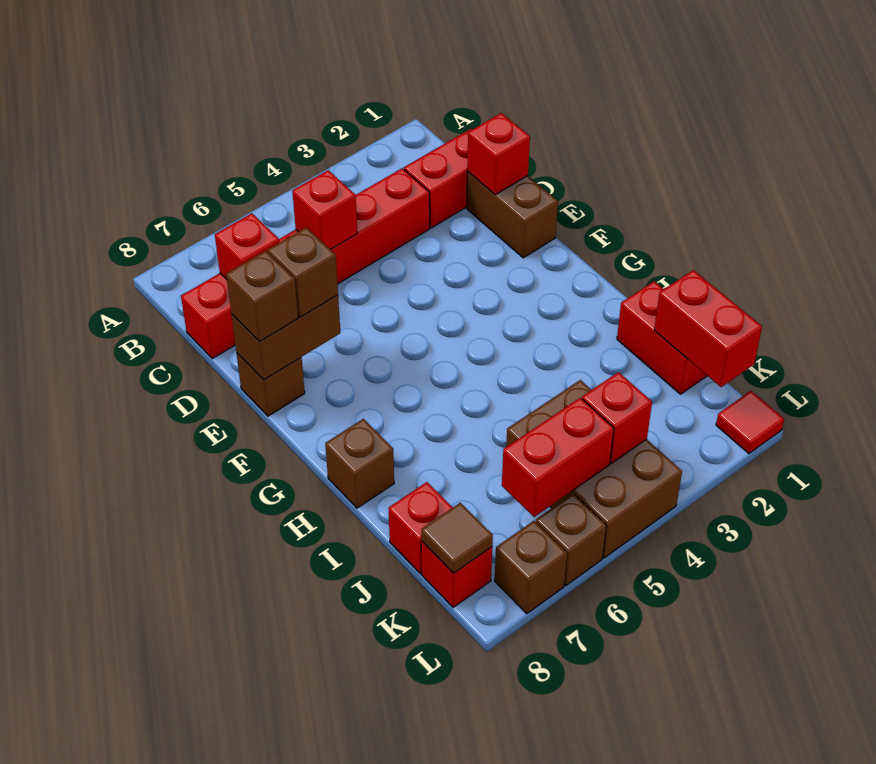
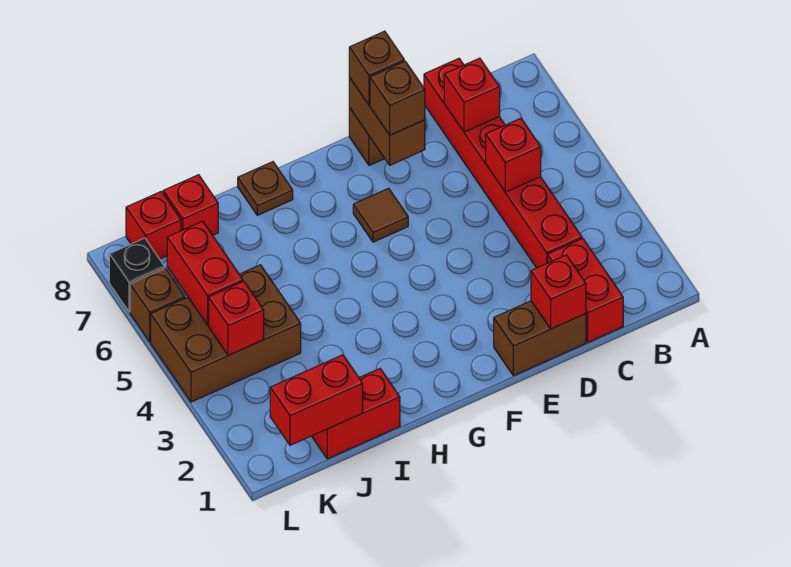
brown brick H8 level 1 -> brown plate H8 level 1
brown tile K8 level 2 -> brown tile F6 level 1
red tile L1 level 1 -> none
brown brick L7 level 1 -> black brick L7 level 1

